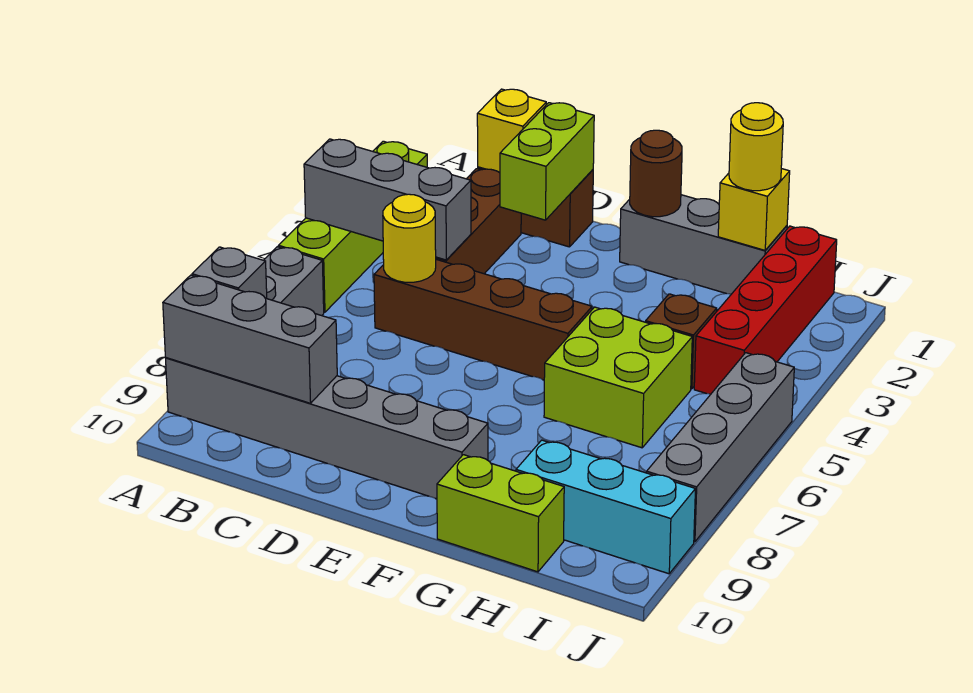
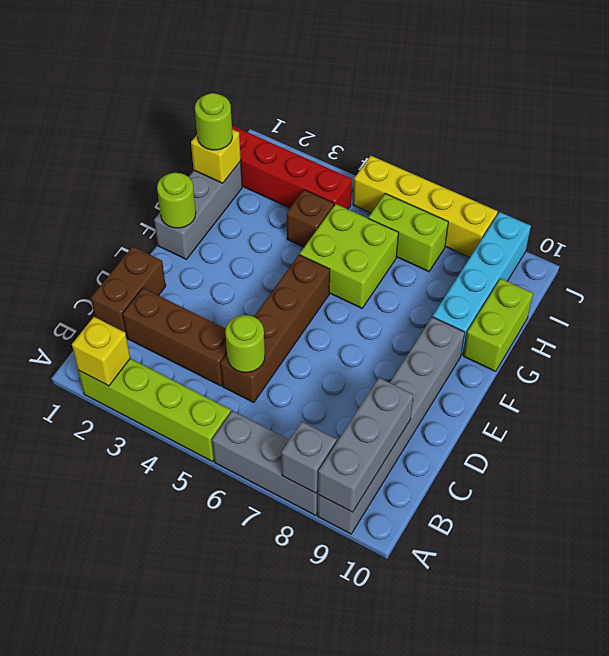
grey brick A4:C4 level 2 -> none
yellow brick C1 level 2 -> yellow brick A2 level 2
yellow round brick C5 level 2 -> lime round brick C5 level 2
lime brick D1:D2 level 2 -> lime brick I6:I7 level 1
brown round brick F1 level 2 -> lime round brick F1 level 2
yellow round brick H1 level 3 -> lime round brick H1 level 3
cyan brick H9:J9 level 1 -> cyan brick G9:J9 level 1
grey brick J5:J8 level 1 -> yellow brick J5:J8 level 1

